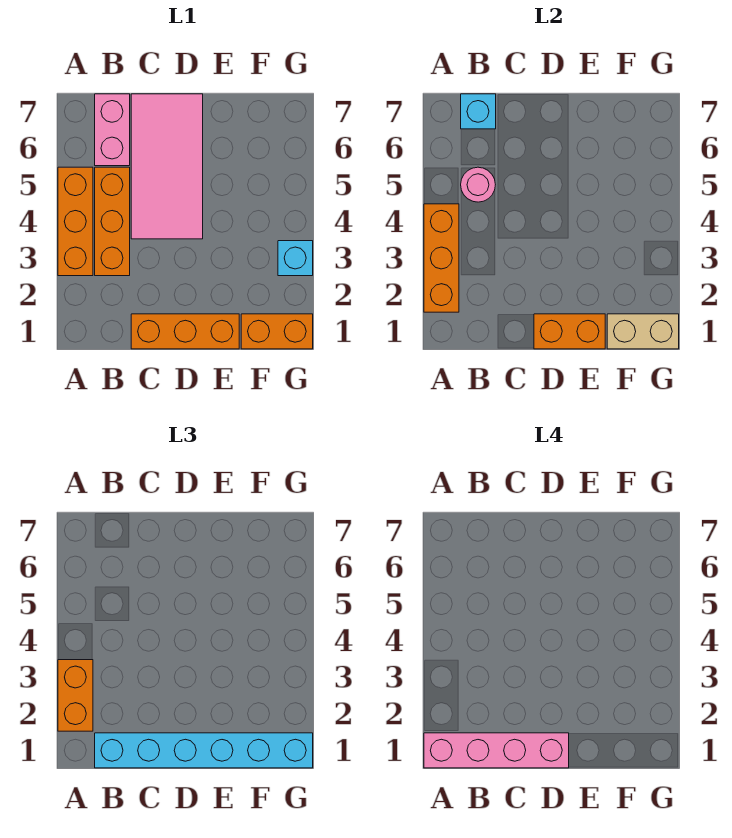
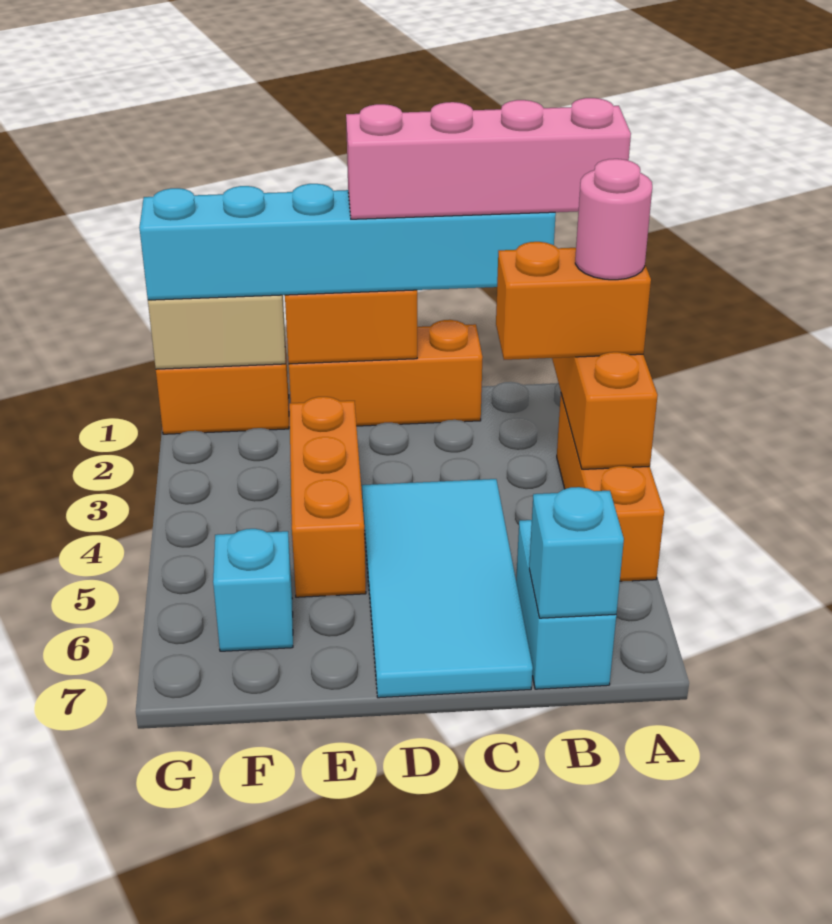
orange brick A2:A3 level 3 -> orange brick A3:B3 level 3
orange brick B3:B5 level 1 -> orange brick E3:E5 level 1
pink round brick B5 level 2 -> pink round brick A3 level 4
pink brick B6:B7 level 1 -> cyan brick B6:B7 level 1
pink tile C4:D7 level 1 -> cyan tile C4:D7 level 1
cyan brick G3 level 1 -> cyan brick F6 level 1

